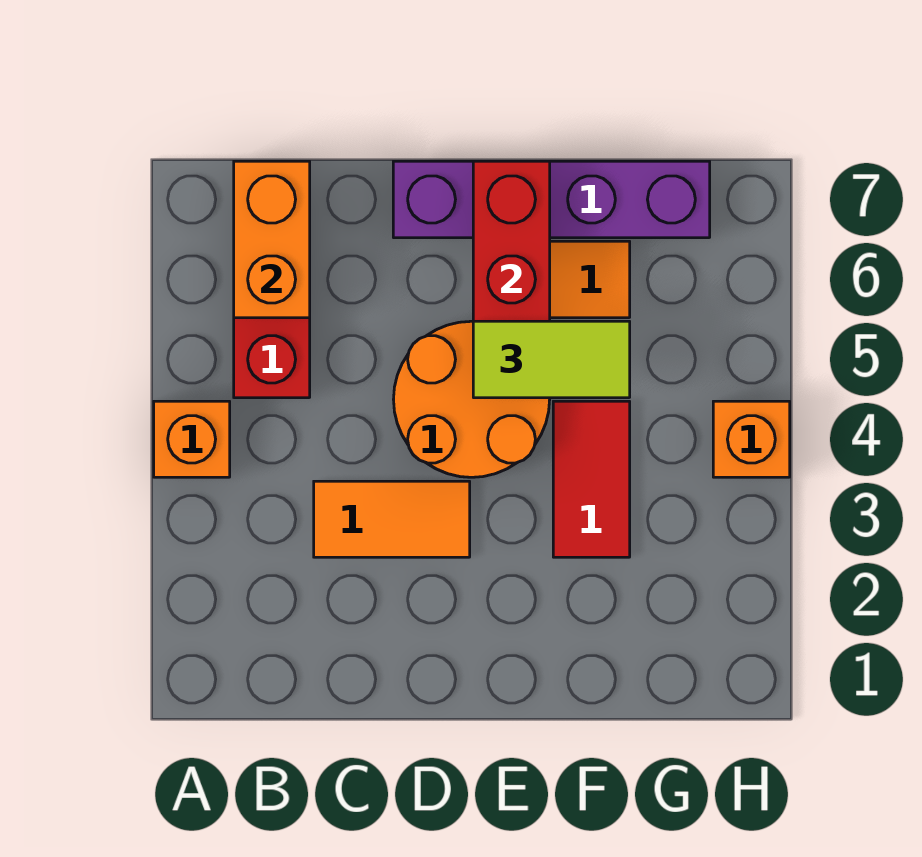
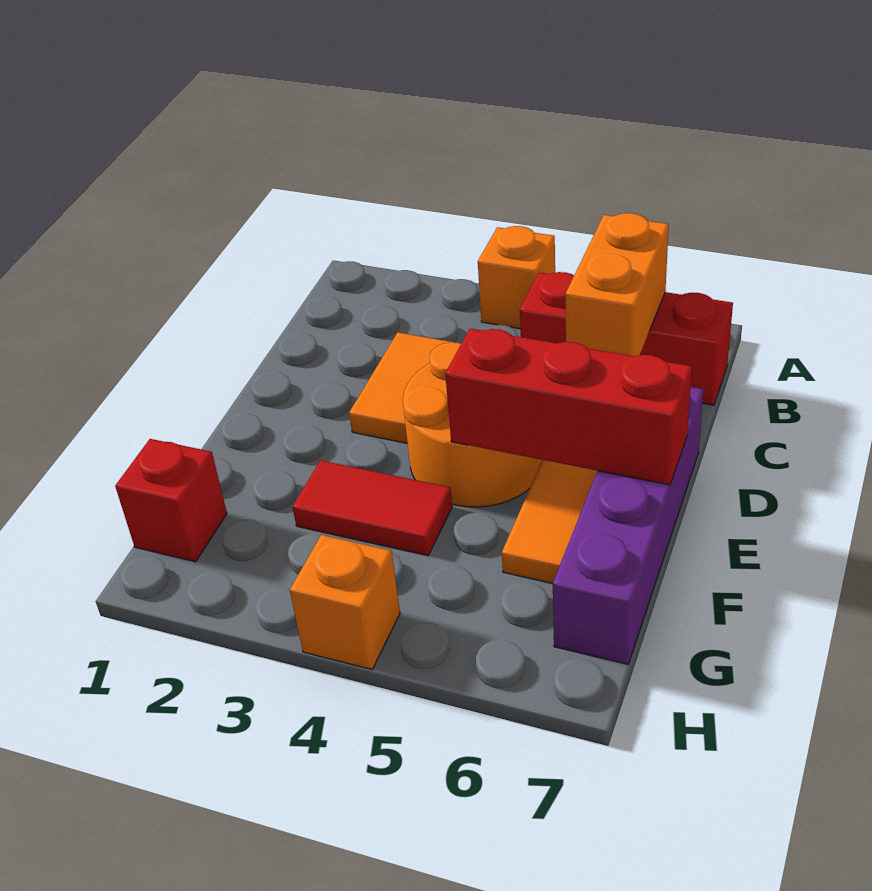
orange brick B6:B7 level 2 -> orange brick B6:C6 level 2
lime tile E5:F5 level 3 -> none
none -> red brick G1 level 1

